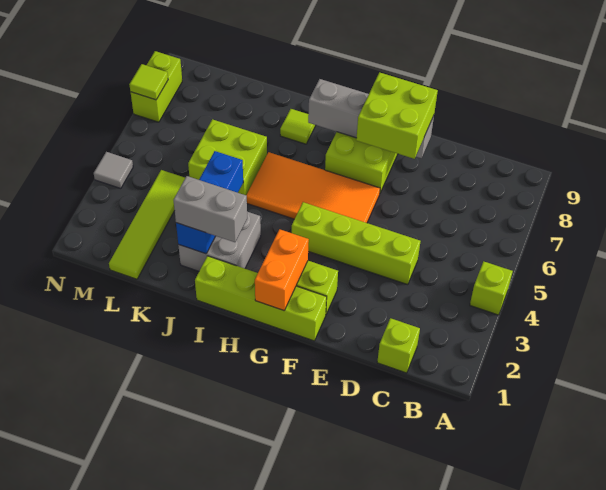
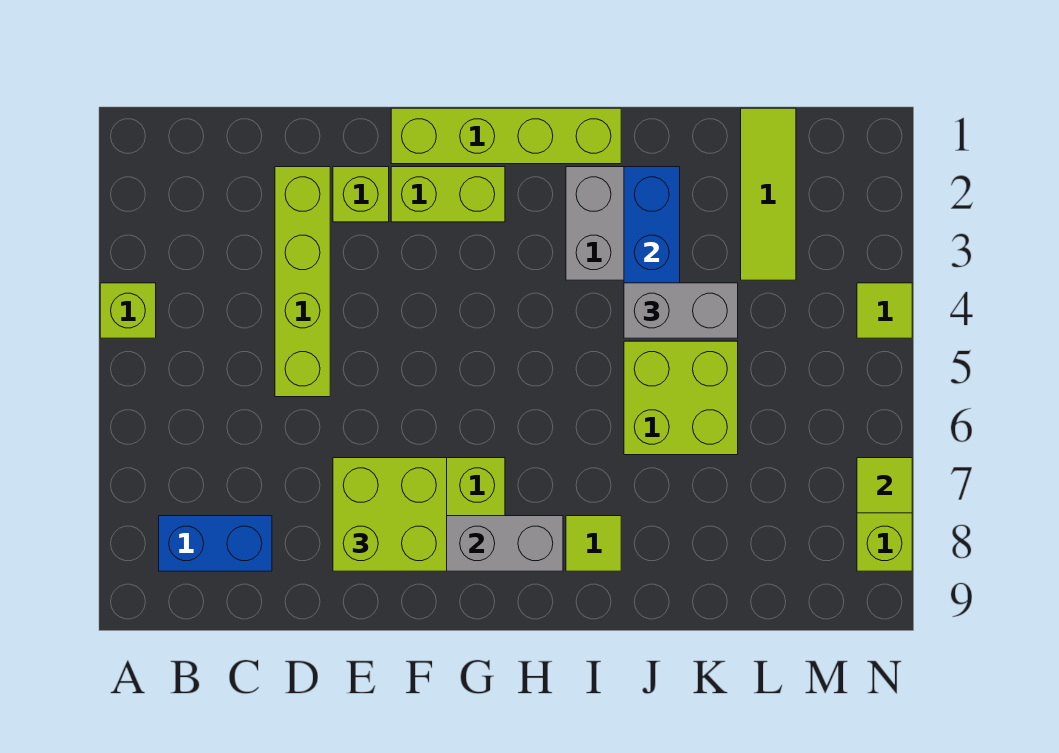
none -> blue brick B8:C8 level 1
lime brick C1 level 1 -> lime brick E2 level 1
lime brick D4:G4 level 1 -> lime brick D2:D5 level 1
orange tile F5:I6 level 1 -> none
orange brick G1:G2 level 2 -> none
grey brick I2:J2 level 3 -> grey brick J4:K4 level 3
lime tile L1:L4 level 1 -> lime tile L1:L3 level 1
grey tile N4 level 1 -> lime tile N4 level 1

